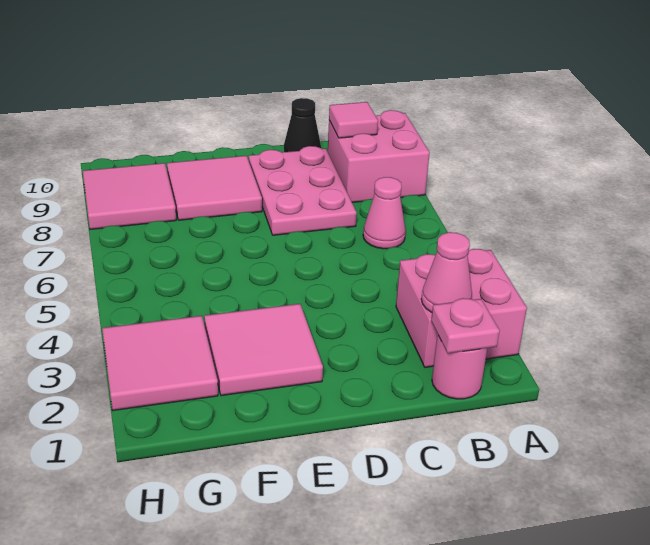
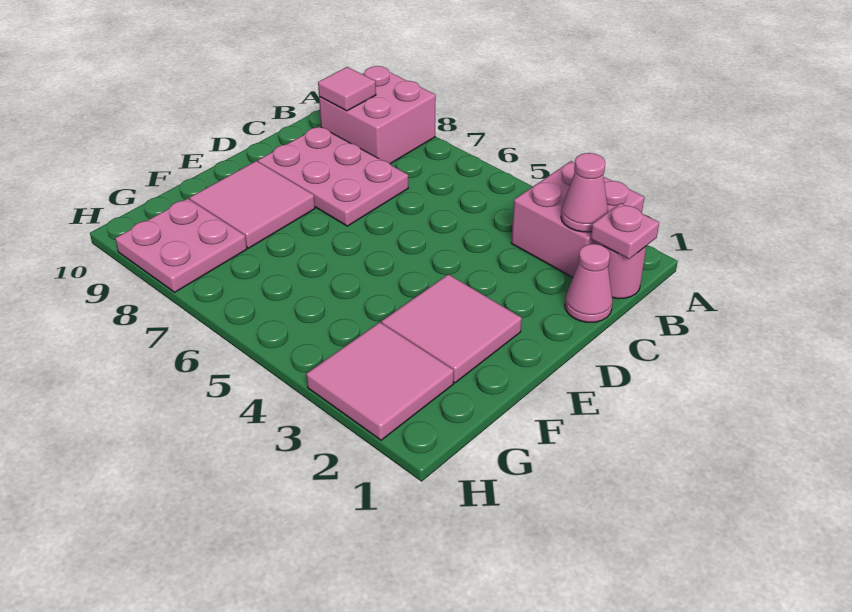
pink cone B6 level 1 -> pink cone C1 level 1
black cone C10 level 1 -> none
pink tile G8:H9 level 1 -> pink plate G8:H9 level 1

